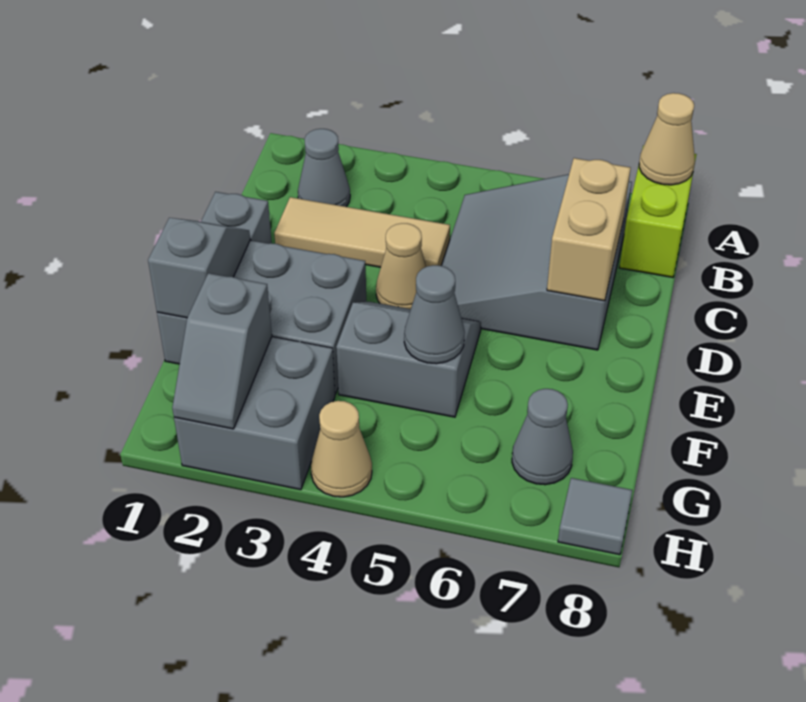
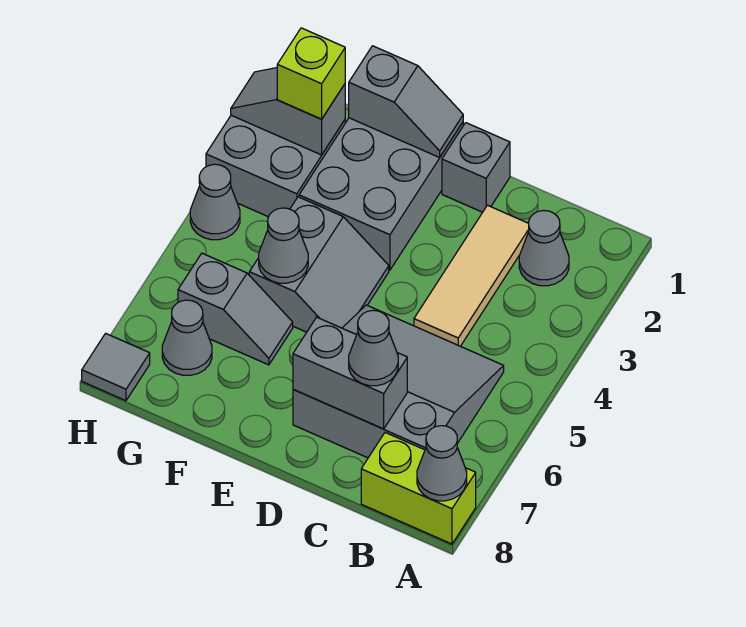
tan cone A8 level 2 -> grey cone A8 level 2
tan brick C7:D7 level 2 -> grey brick C7:D7 level 2
none -> grey cone C7 level 3
tan cone D4 level 1 -> none
none -> grey slope F6:G6 level 1 top G
none -> lime brick G2 level 3
tan cone H4 level 1 -> grey cone H4 level 1

